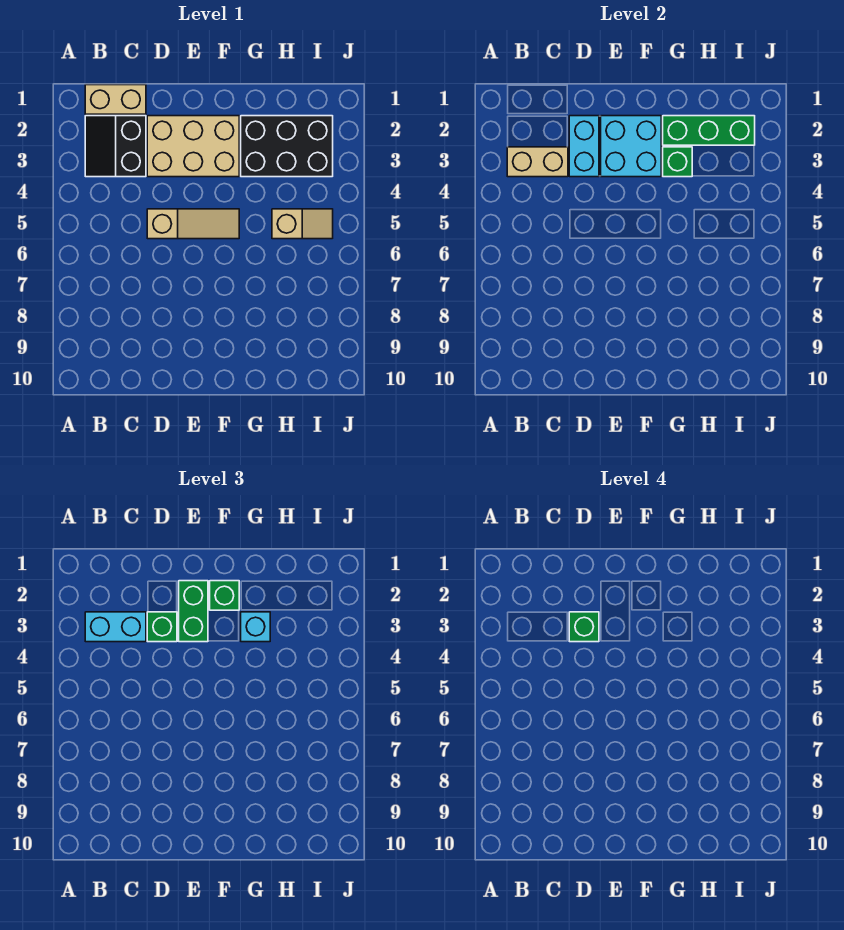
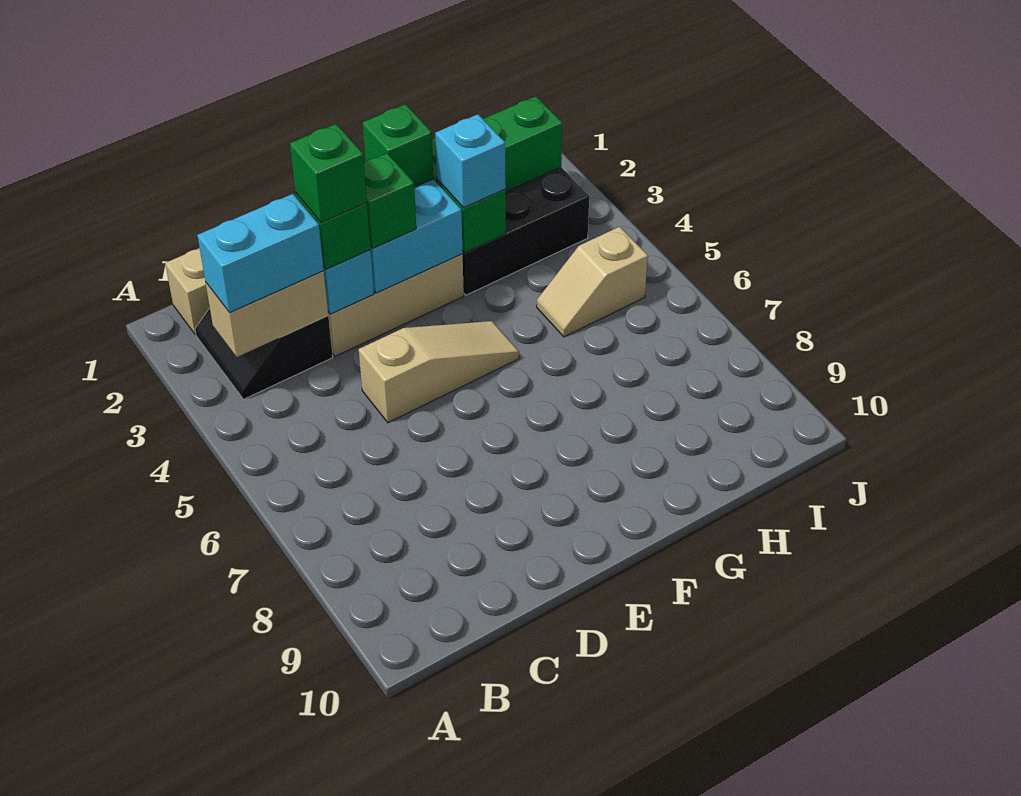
green brick E2:E3 level 3 -> green brick E3 level 3
tan slope H5:I5 level 1 top H -> tan slope H5:I5 level 1 top I

